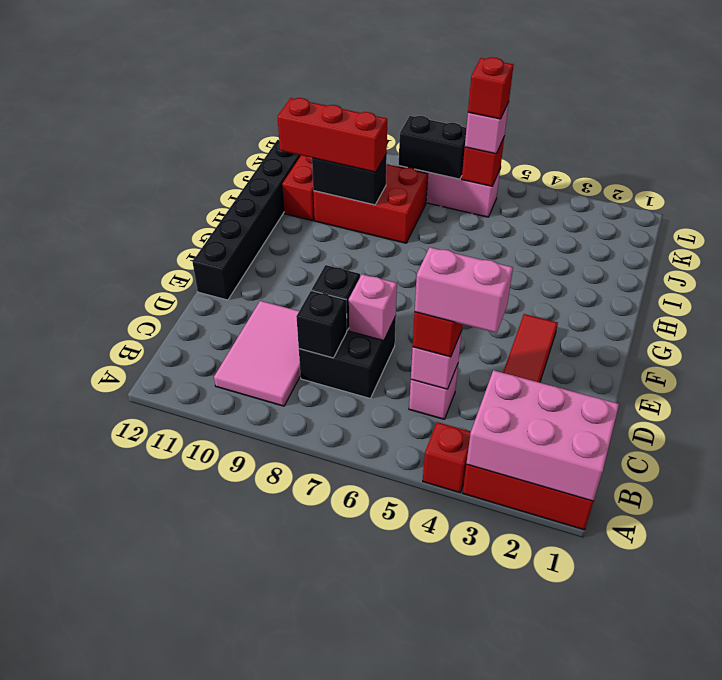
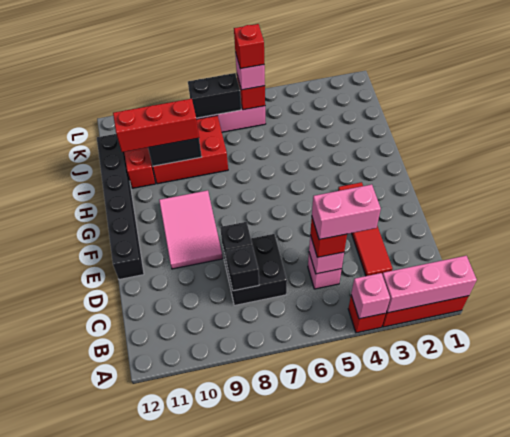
pink brick A1:B3 level 2 -> pink brick A1:A3 level 2
pink tile B9:D10 level 1 -> pink tile E9:G10 level 1
pink brick D7 level 2 -> pink brick A4 level 2

